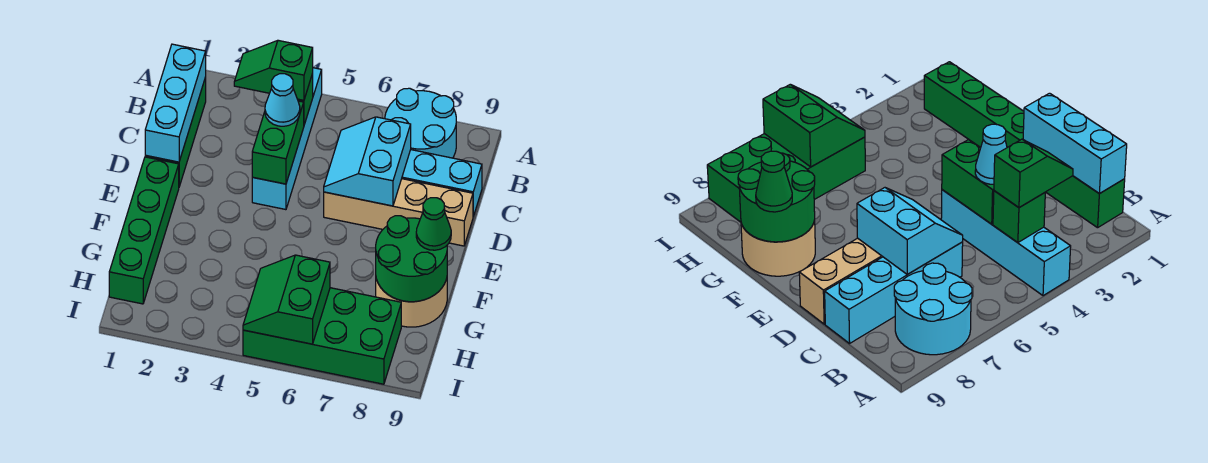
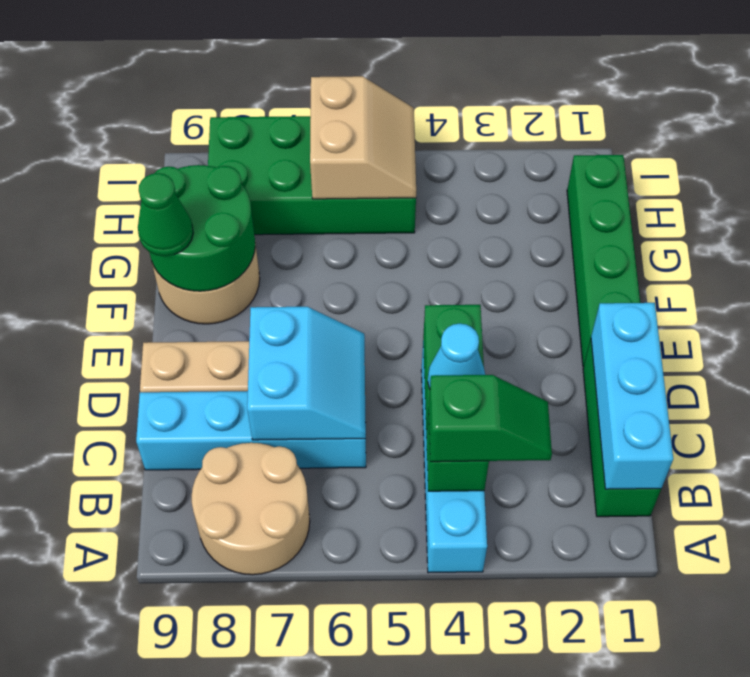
cyan round brick A7:B8 level 1 -> tan round brick A7:B8 level 1
green slope H5:I6 level 2 top 6 -> tan slope H5:I6 level 2 top 6

